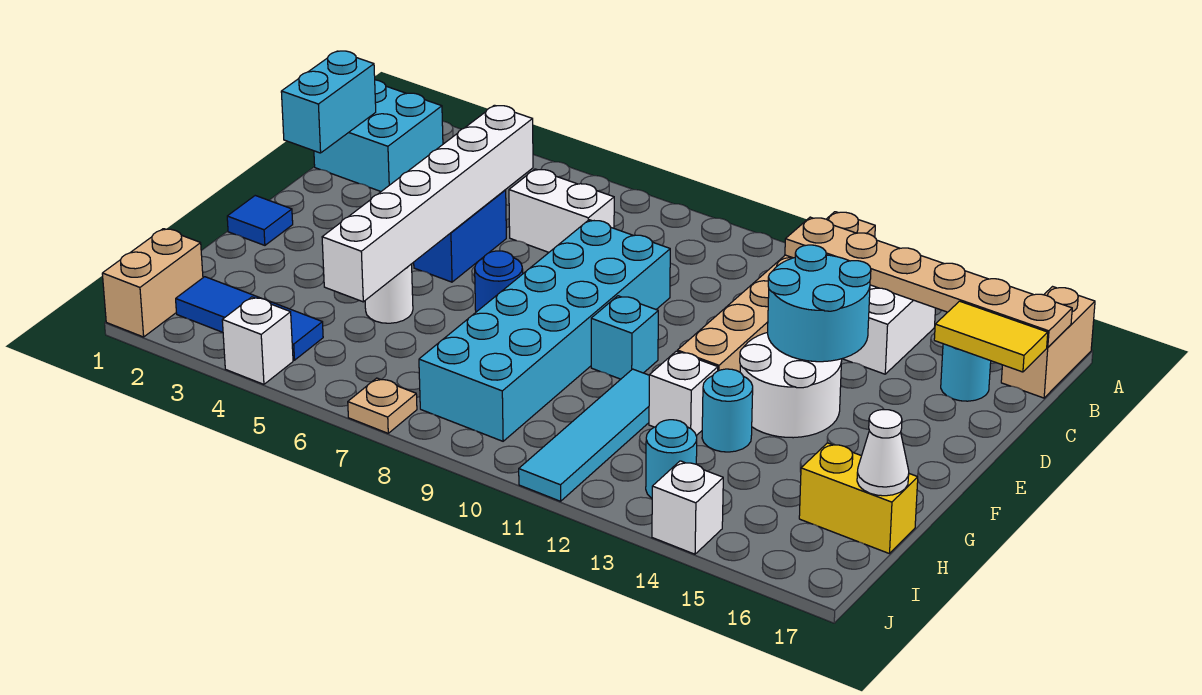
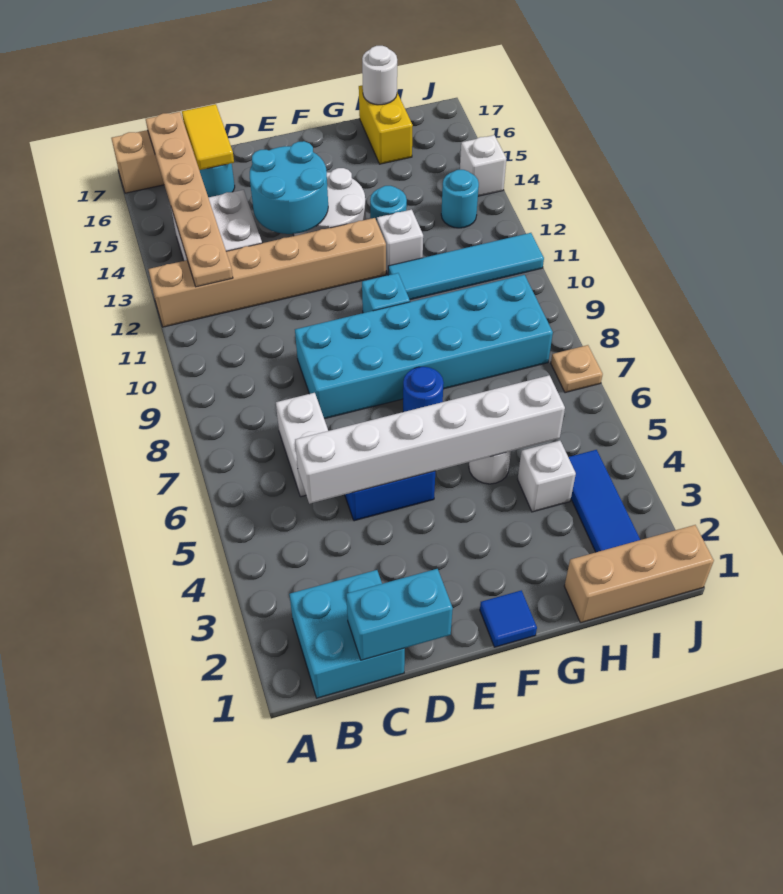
white cone H17 level 2 -> white round brick H17 level 2
tan brick I1:J1 level 1 -> tan brick H1:J1 level 1
white brick J4 level 1 -> white brick H4 level 1

